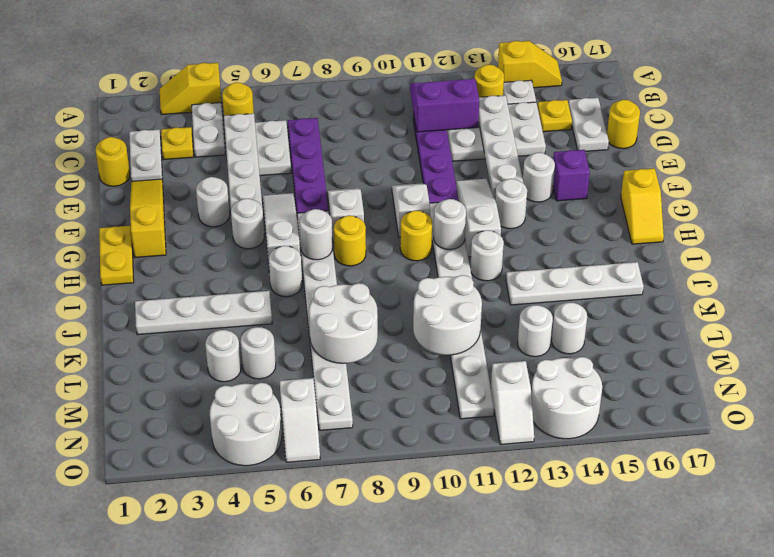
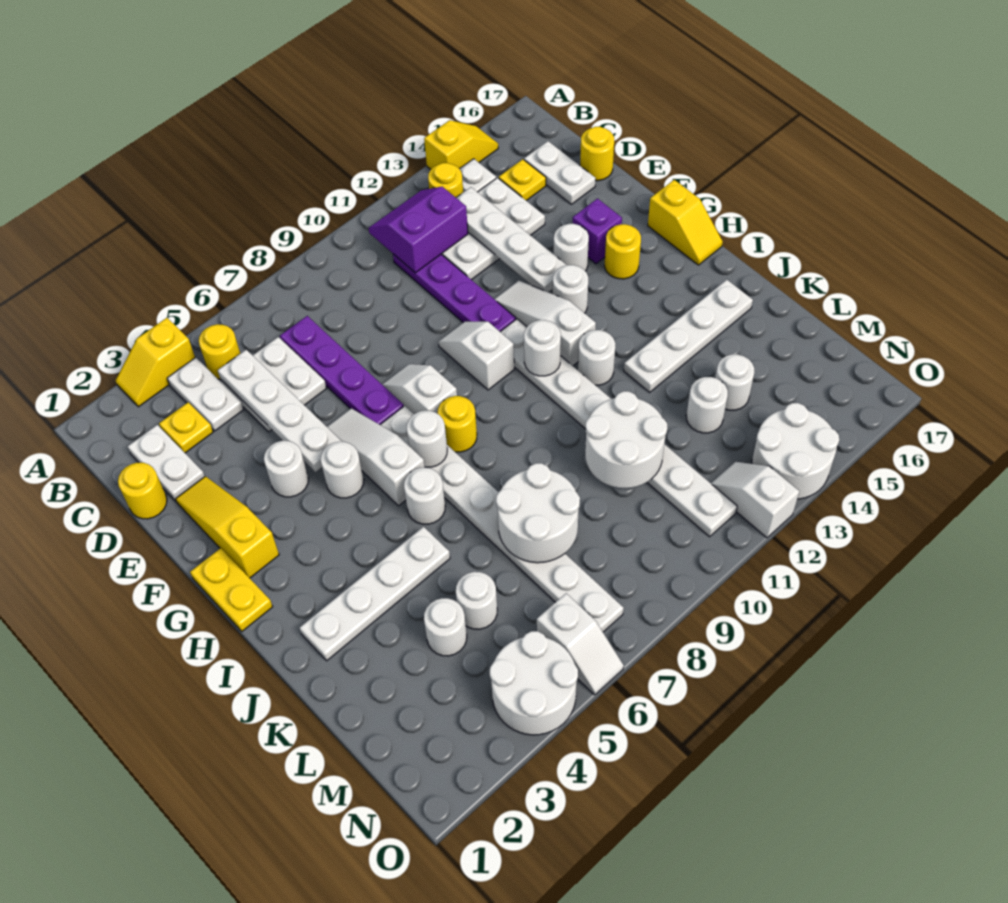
yellow round brick H10 level 1 -> yellow round brick G15 level 1
white slope N12:O12 level 1 top N -> white slope N12:O12 level 1 top O

